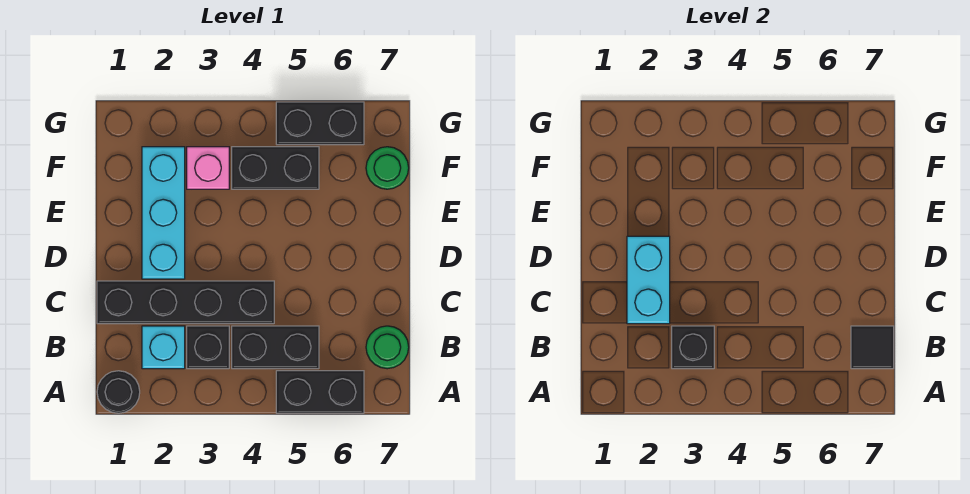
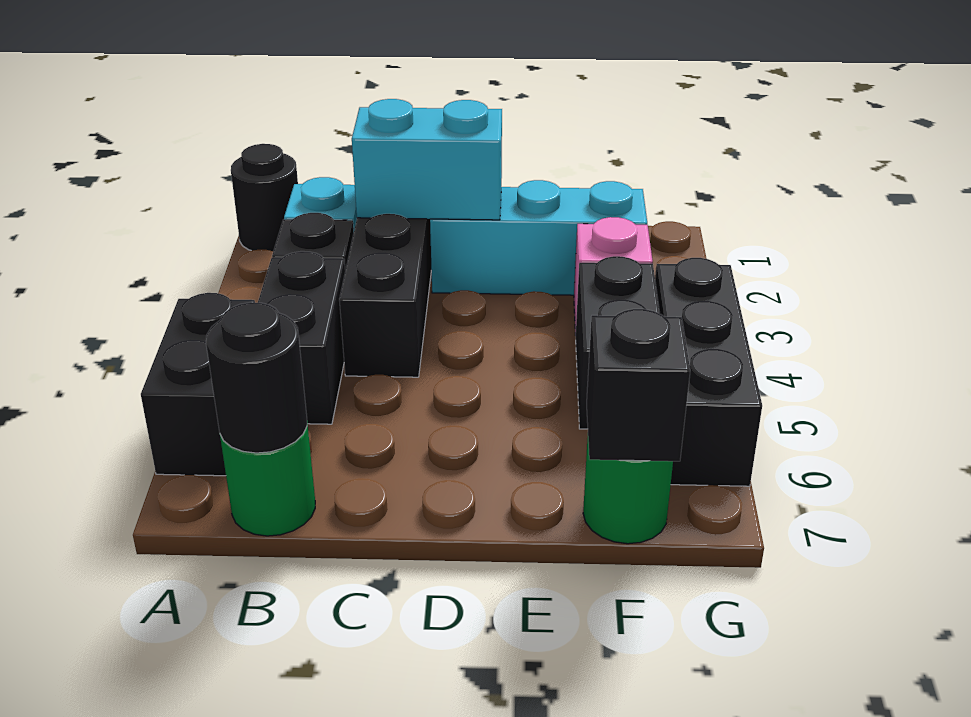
black brick B3 level 2 -> black brick F7 level 2
black tile B7 level 2 -> black round brick B7 level 2
black brick G5:G6 level 1 -> black brick G4:G6 level 1

